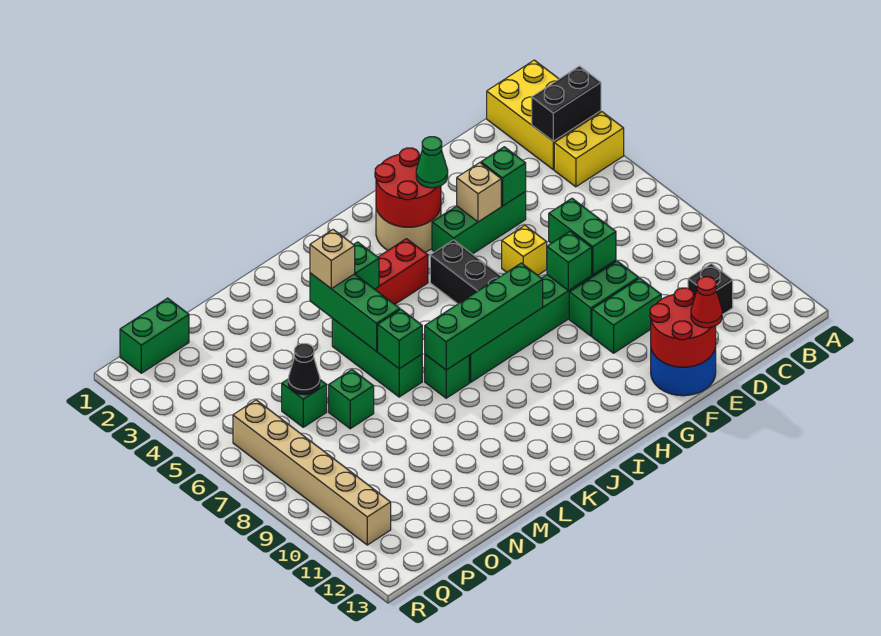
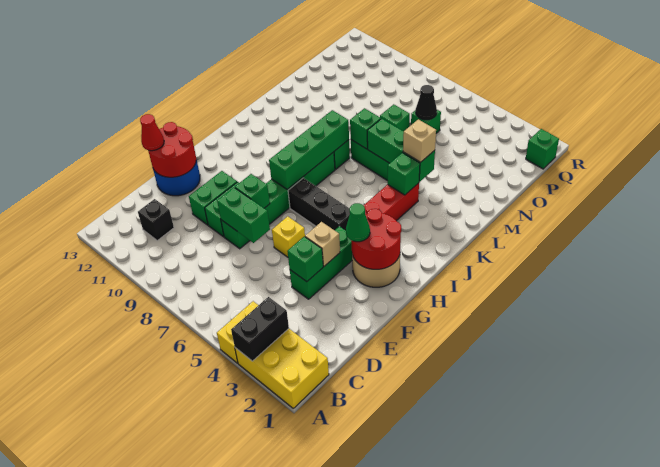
green brick P1:Q1 level 1 -> green brick Q1 level 1
tan brick Q6:Q11 level 1 -> none

